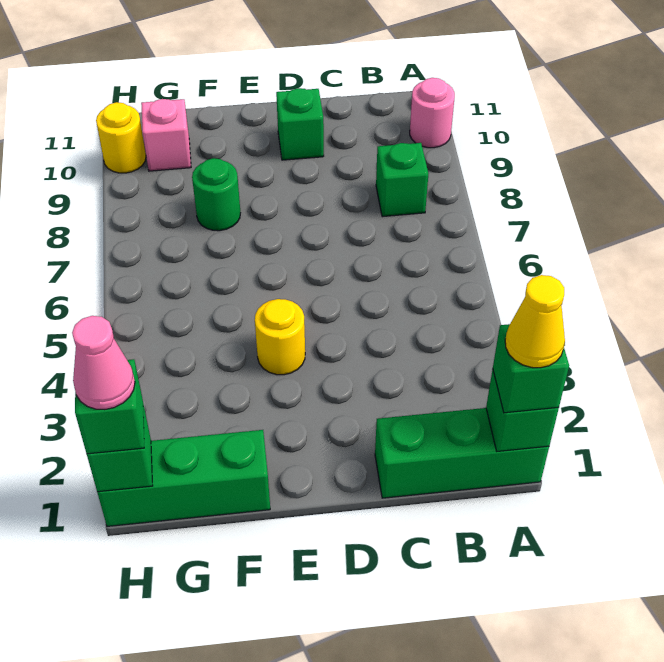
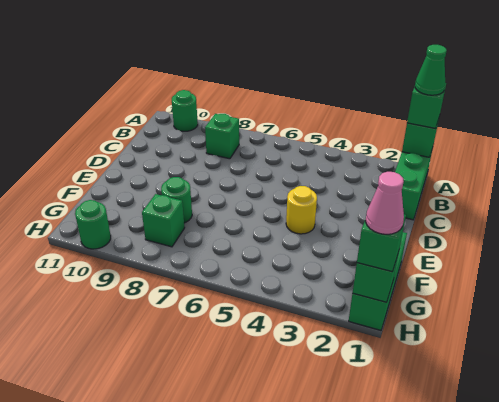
yellow cone A1 level 4 -> green cone A1 level 4
pink round brick A10 level 1 -> green round brick A10 level 1
green brick D10 level 1 -> green brick G8 level 1
pink brick G10 level 1 -> none
yellow round brick H10 level 1 -> green round brick H10 level 1

